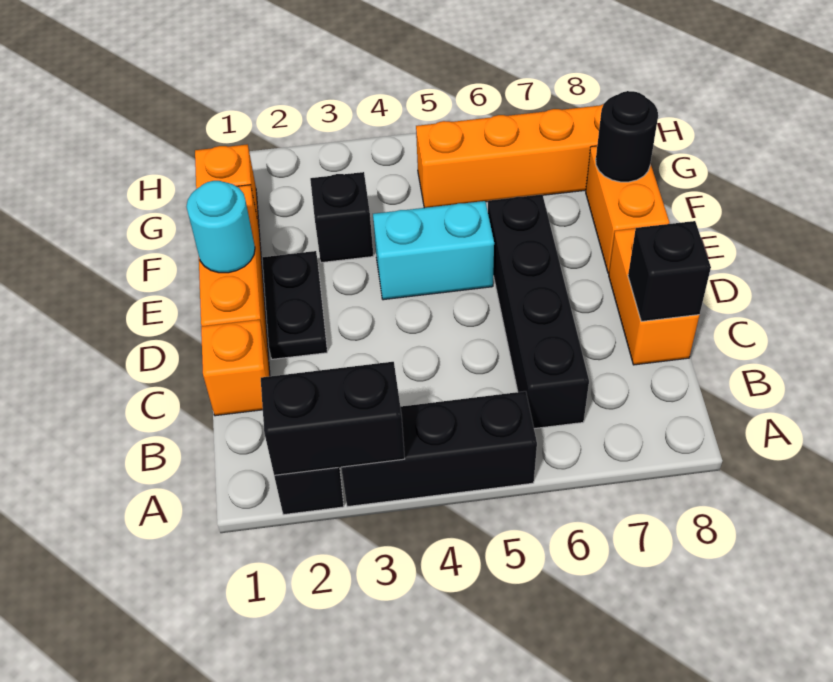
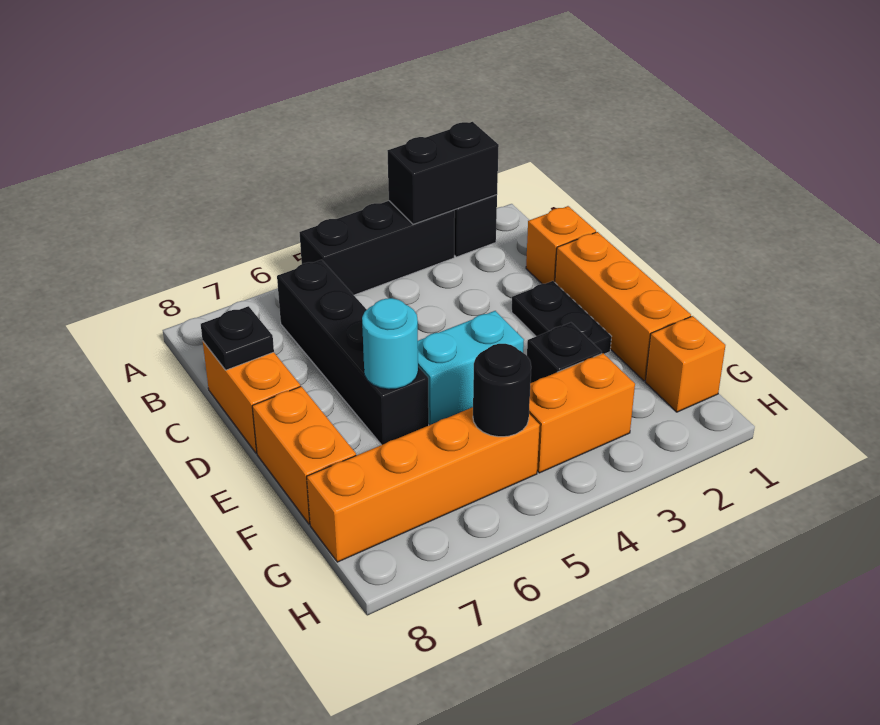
black brick C8 level 2 -> black plate C8 level 2
cyan round brick E1 level 2 -> cyan round brick E6 level 2
black round brick F8 level 2 -> black round brick G5 level 2
none -> orange brick G3:G4 level 1

